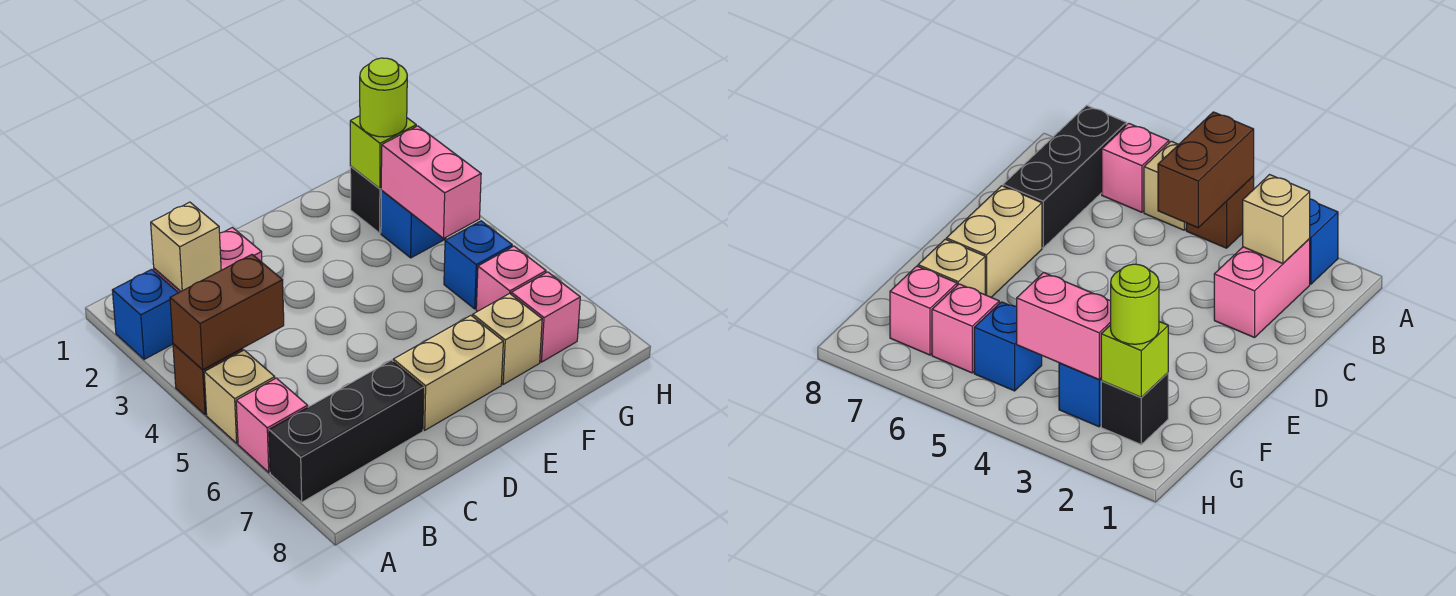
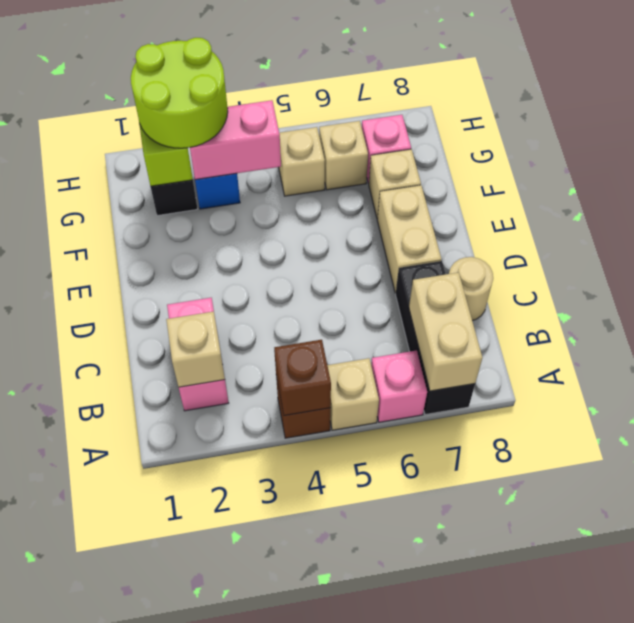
blue brick A2 level 1 -> none
brown brick A4:B4 level 2 -> brown brick A4 level 2
none -> tan brick A7:B7 level 2
none -> tan round brick C8 level 1
lime round brick G2 level 3 -> lime round brick G2:H3 level 3
blue brick G5 level 1 -> tan brick G5 level 1
pink brick G6 level 1 -> tan brick G6 level 1

